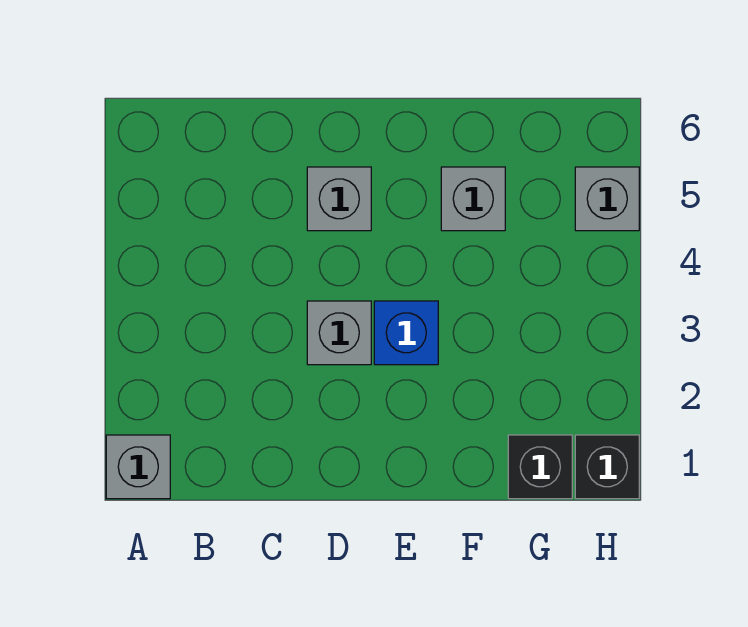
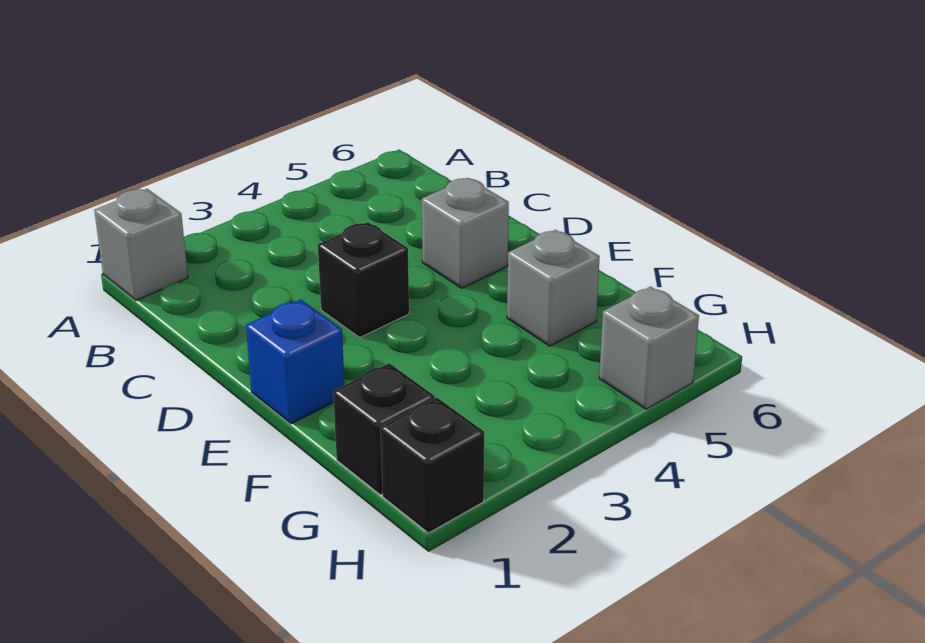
grey brick D3 level 1 -> black brick D3 level 1
blue brick E3 level 1 -> blue brick E1 level 1

